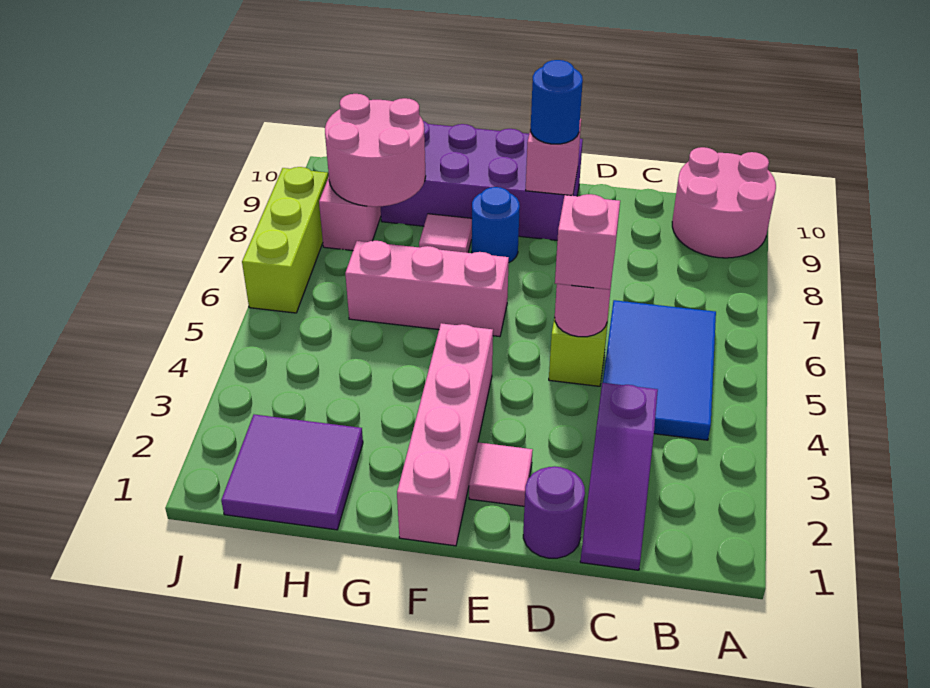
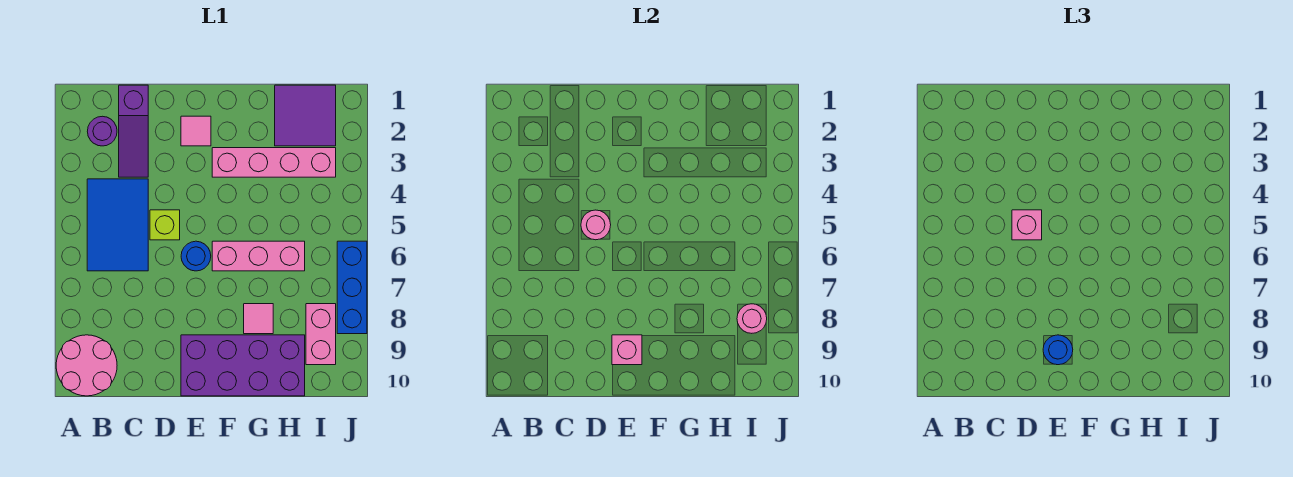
purple slope C1:C3 level 1 top 3 -> purple slope C1:C3 level 1 top 1
purple round brick D1 level 1 -> purple round brick B2 level 1
pink brick F1:F4 level 1 -> pink brick F3:I3 level 1
blue round brick F8 level 1 -> blue round brick E6 level 1
pink round brick H8:I9 level 2 -> pink round brick I8 level 2
lime brick J6:J8 level 1 -> blue brick J6:J8 level 1

